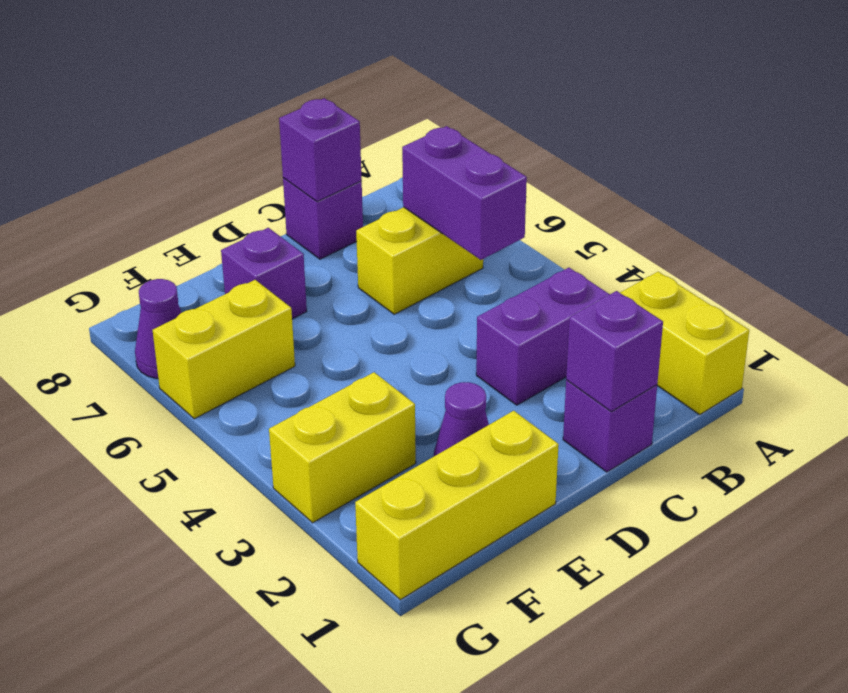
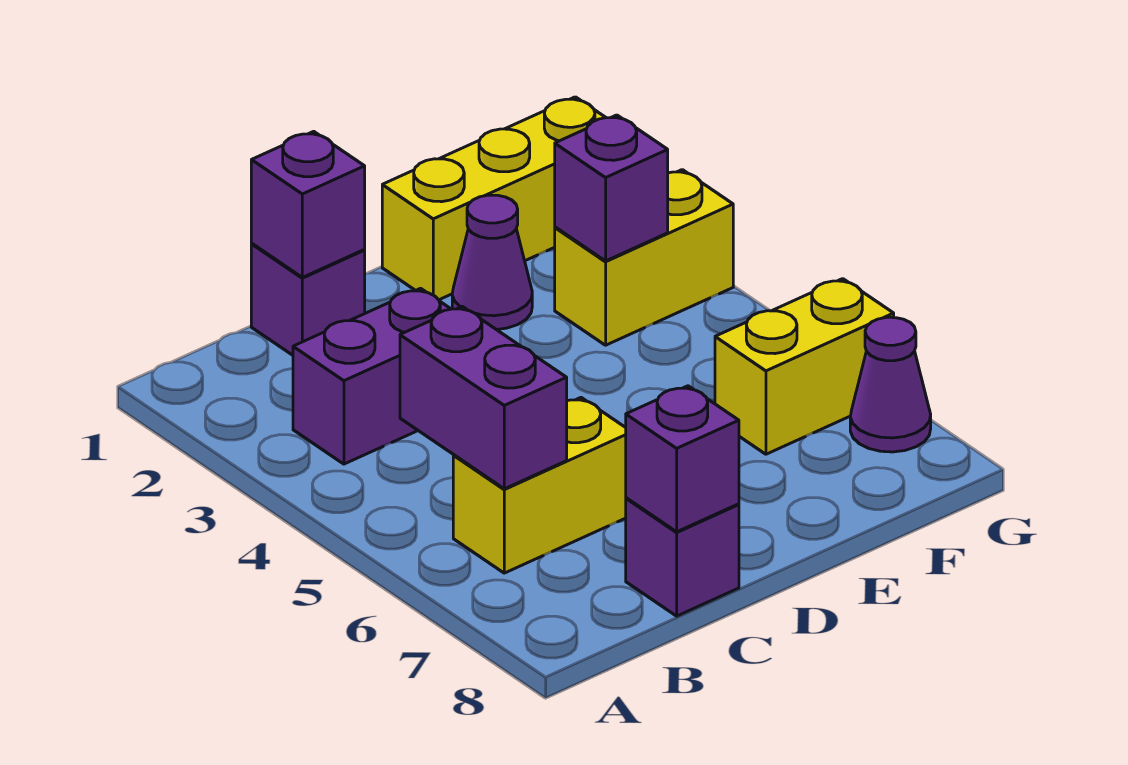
yellow brick A1:A2 level 1 -> none
purple brick E7 level 1 -> purple brick F3 level 2

